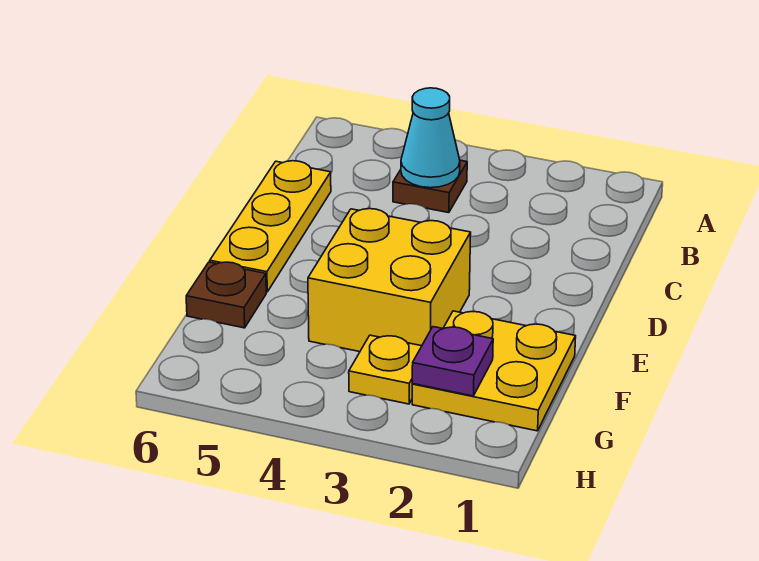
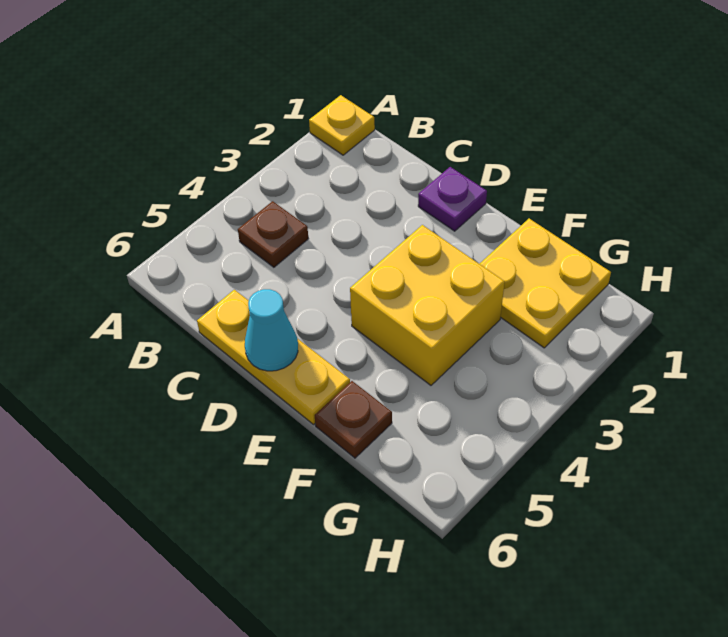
cyan cone B4 level 2 -> cyan cone D6 level 2
purple plate G2 level 2 -> purple plate D1 level 1
yellow plate G3 level 1 -> yellow plate A1 level 1

